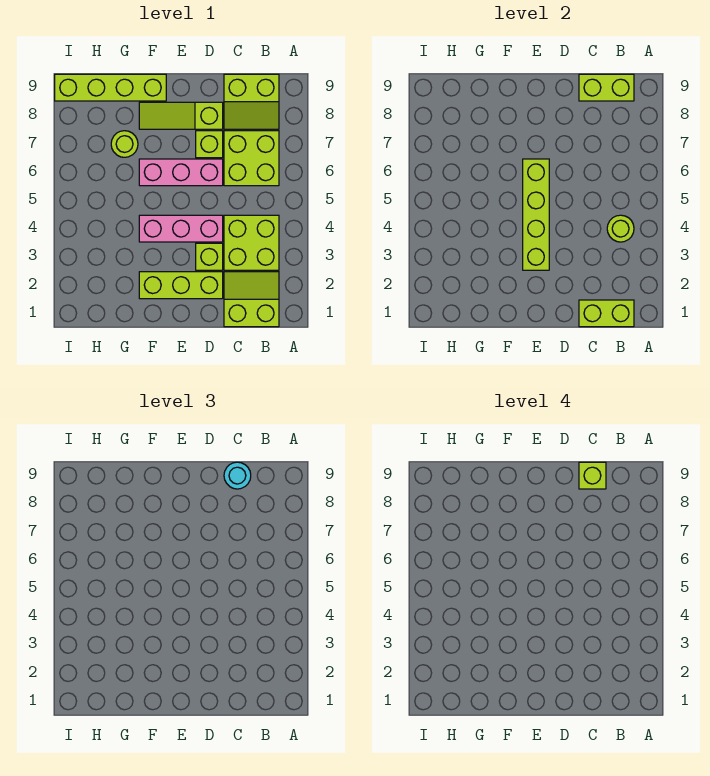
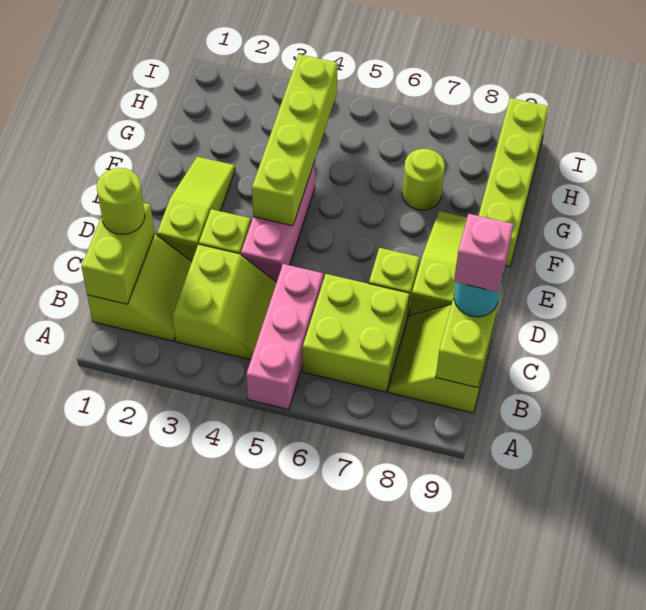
lime brick B3:C4 level 1 -> lime slope B3:C4 level 1 top 3
lime round brick B4 level 2 -> lime round brick C1 level 3
lime brick C9 level 4 -> pink brick C9 level 4
lime brick D2:F2 level 1 -> lime slope D2:F2 level 1 top D
pink brick D6:F6 level 1 -> pink brick A5:C5 level 1
lime brick E3:E6 level 2 -> lime brick E4:H4 level 2

